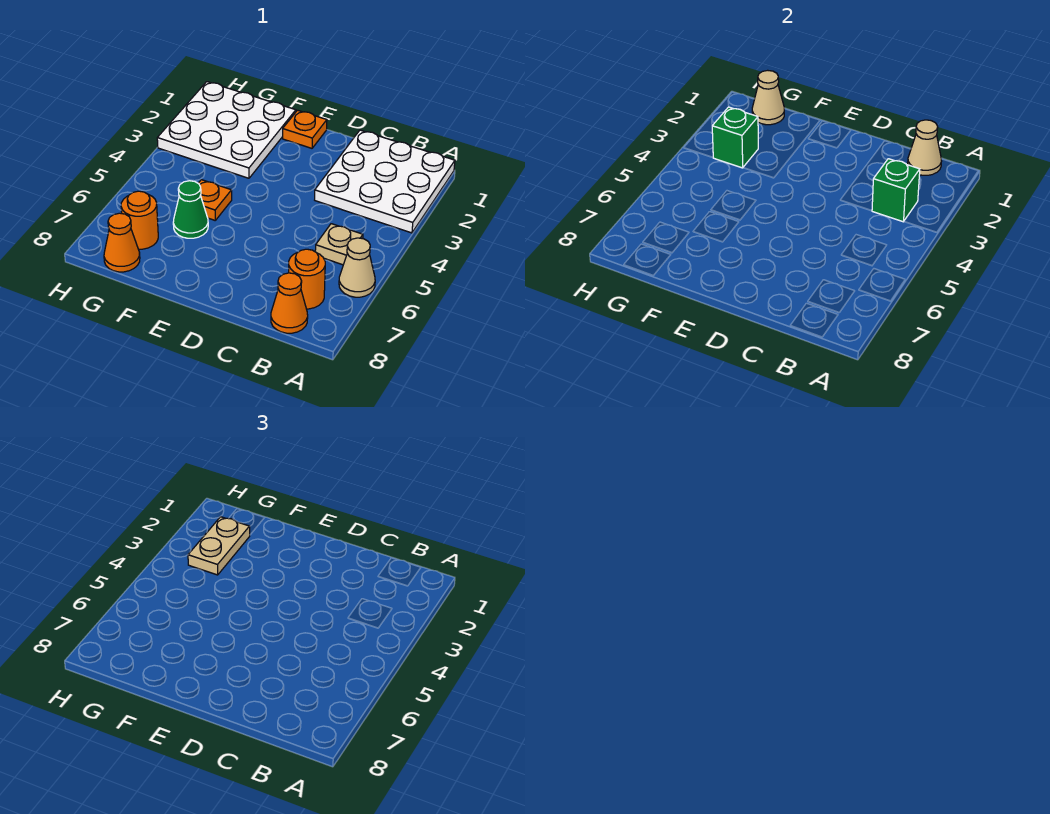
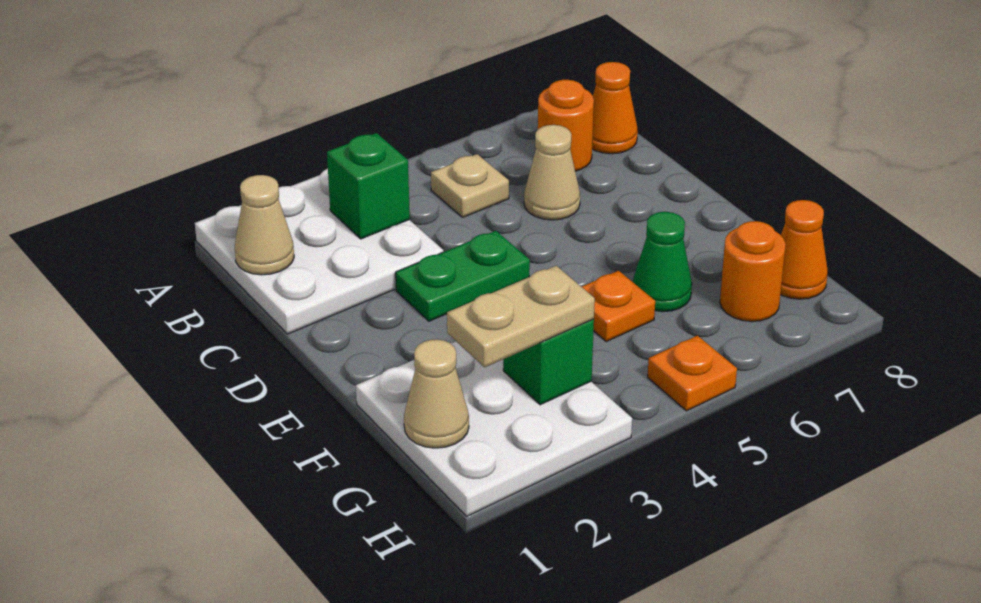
tan cone A6 level 1 -> tan cone C6 level 1
none -> green plate D3:D4 level 1
orange plate E1 level 1 -> orange plate H5 level 1

